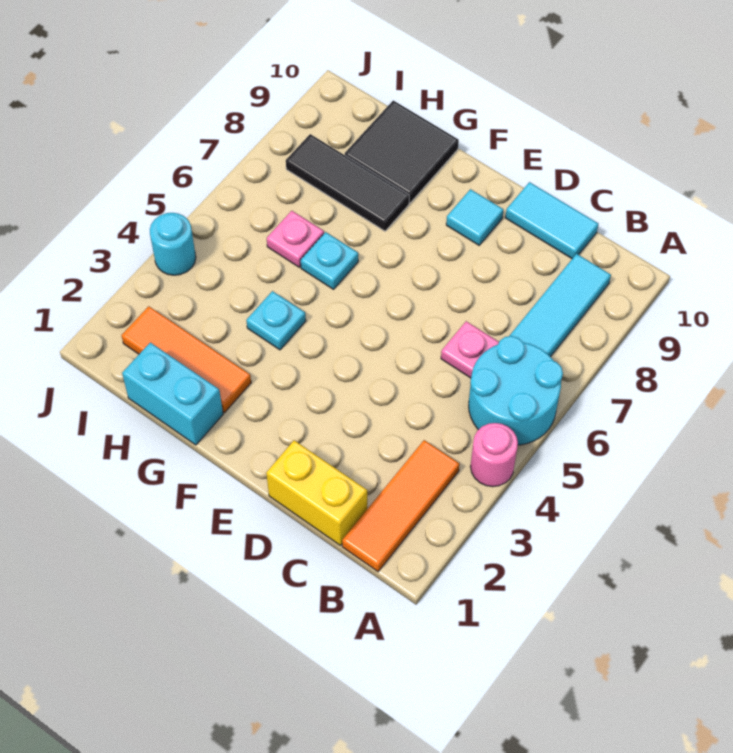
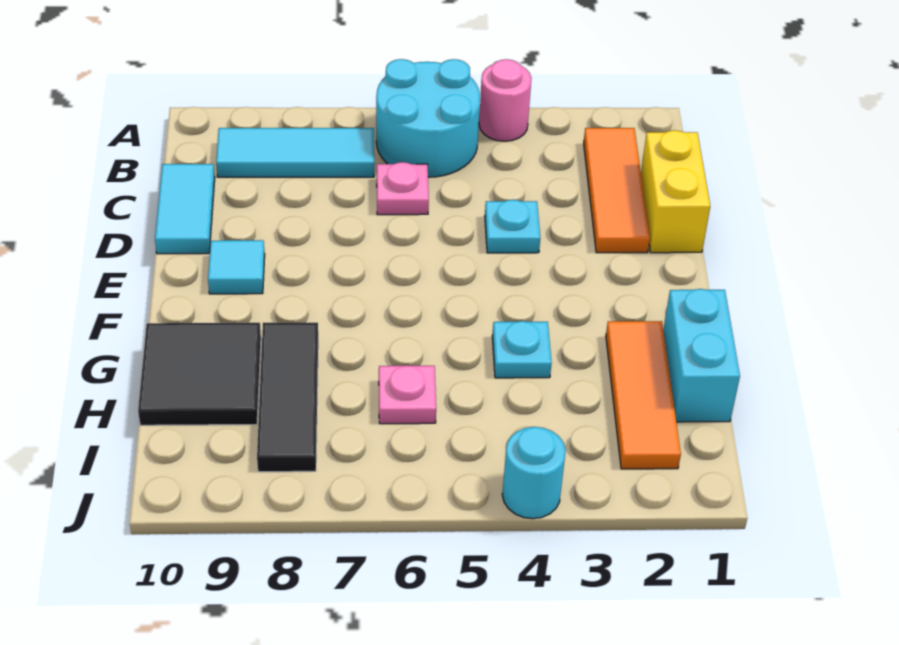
orange tile B1:B3 level 1 -> orange tile B2:D2 level 1
cyan plate G6 level 1 -> cyan plate D4 level 1

